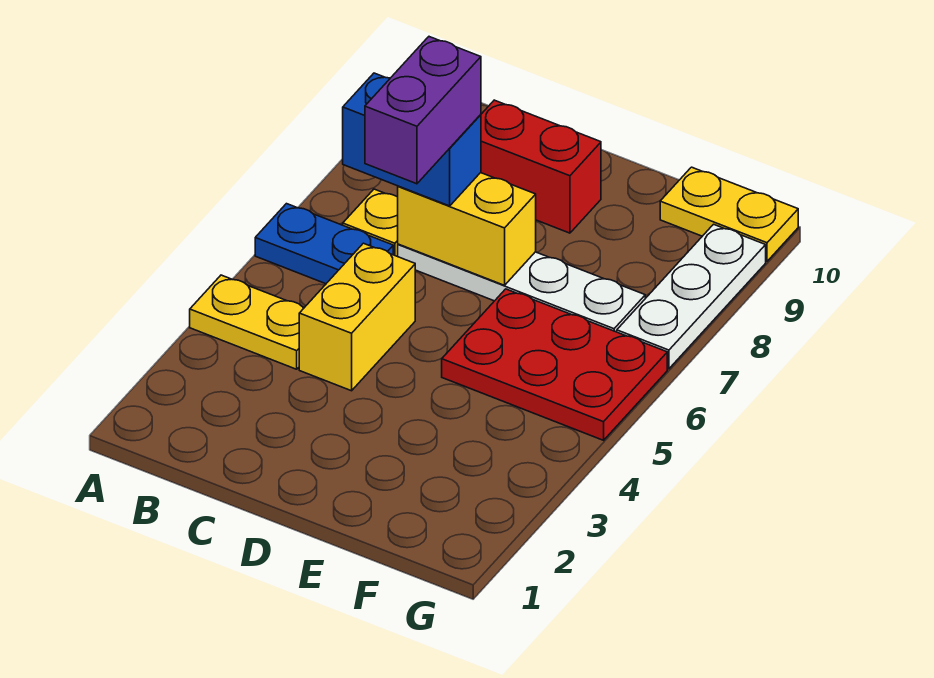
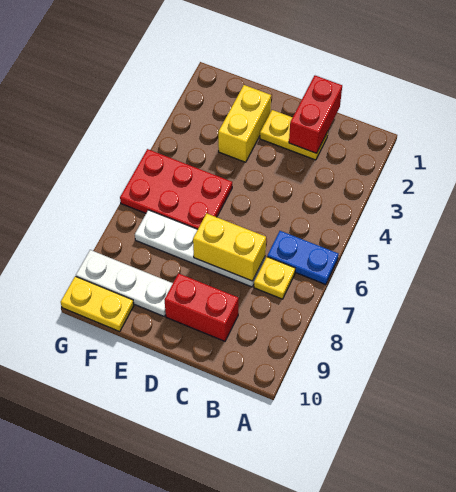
yellow plate A4:B4 level 1 -> yellow plate C2:D2 level 1
blue brick B7:C7 level 3 -> none
none -> red brick C1:C2 level 2
yellow brick C4:C5 level 1 -> yellow brick E2:E3 level 1
purple brick C6:C7 level 4 -> none
white plate G7:G9 level 1 -> white plate E9:G9 level 1

